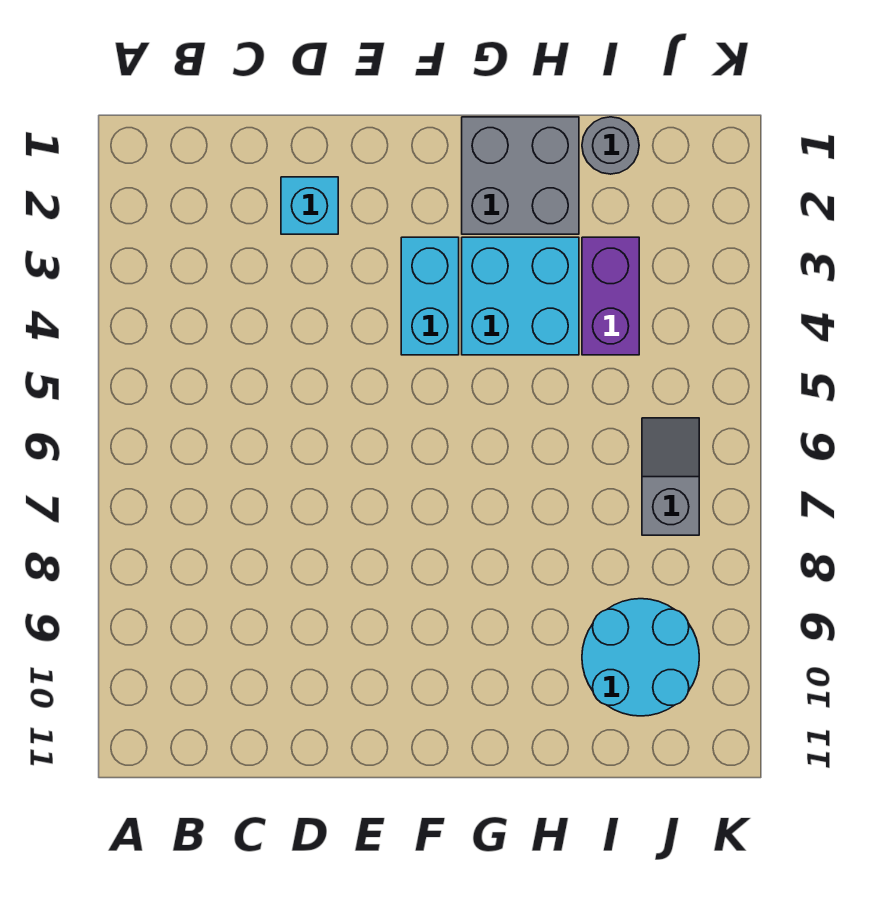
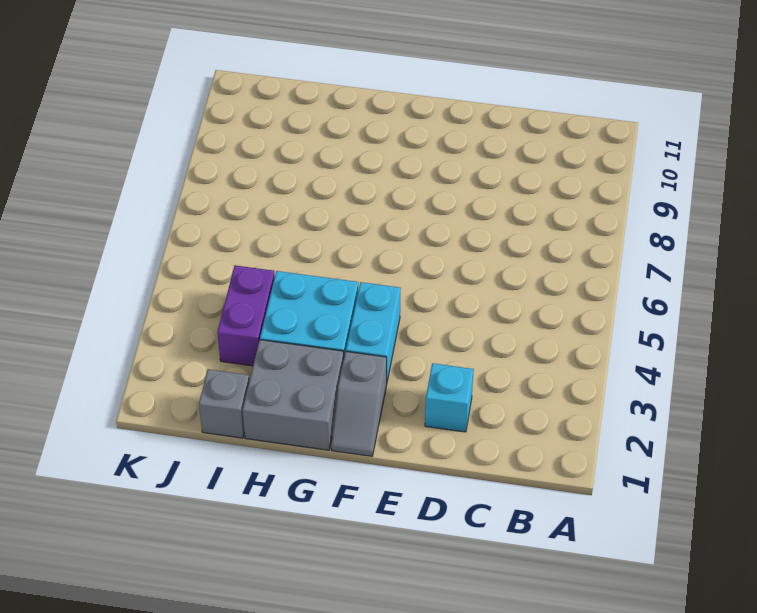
grey round brick I1 level 1 -> grey brick I1 level 1
cyan round brick I9:J10 level 1 -> none
grey slope J6:J7 level 1 top 7 -> grey slope F1:F2 level 1 top 2

